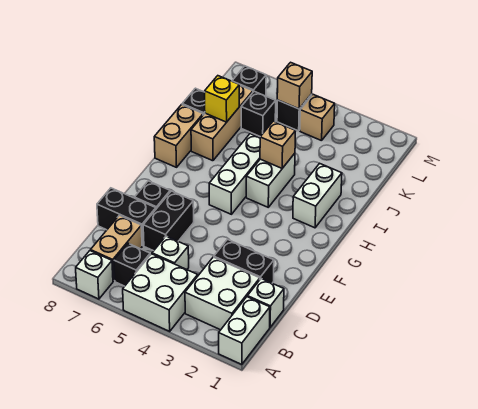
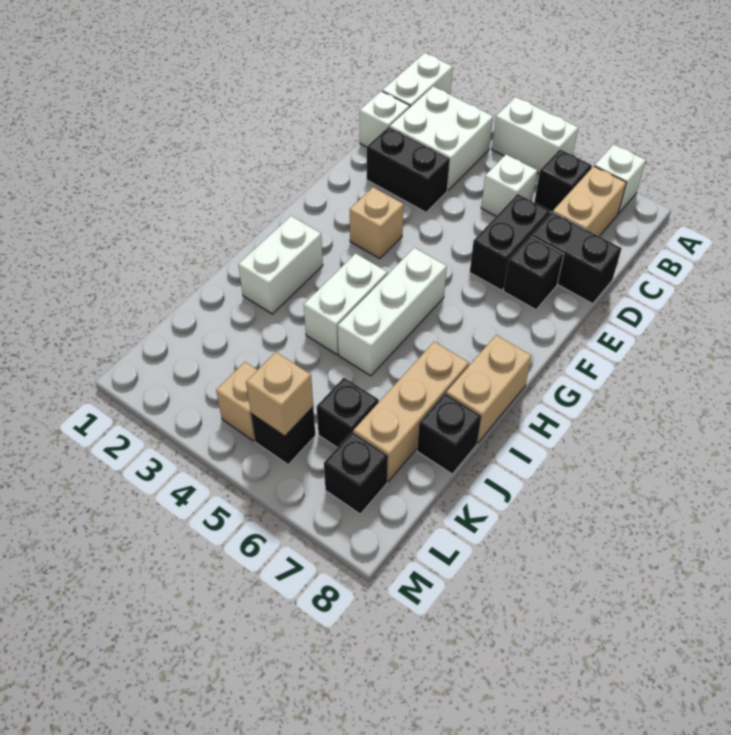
white brick A4:B5 level 1 -> white brick A4:A5 level 1
tan brick I4 level 2 -> tan brick F3 level 1
yellow brick J7 level 2 -> none

